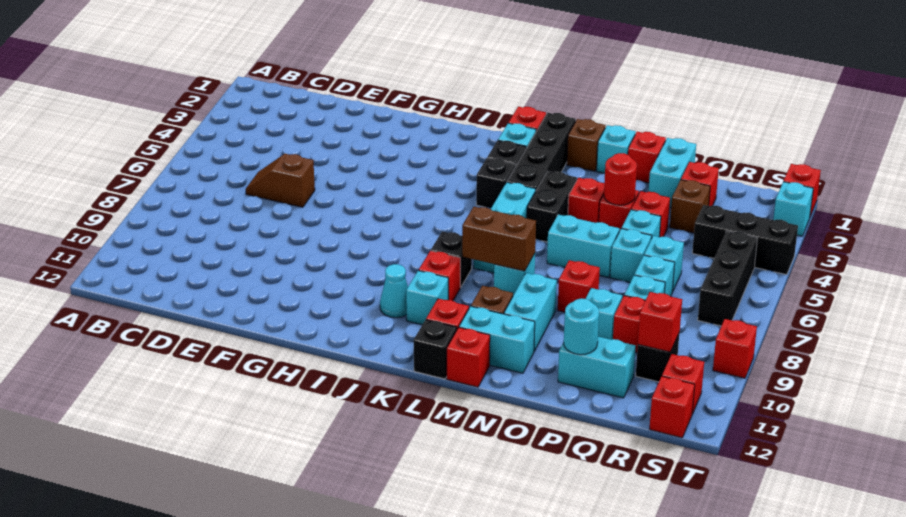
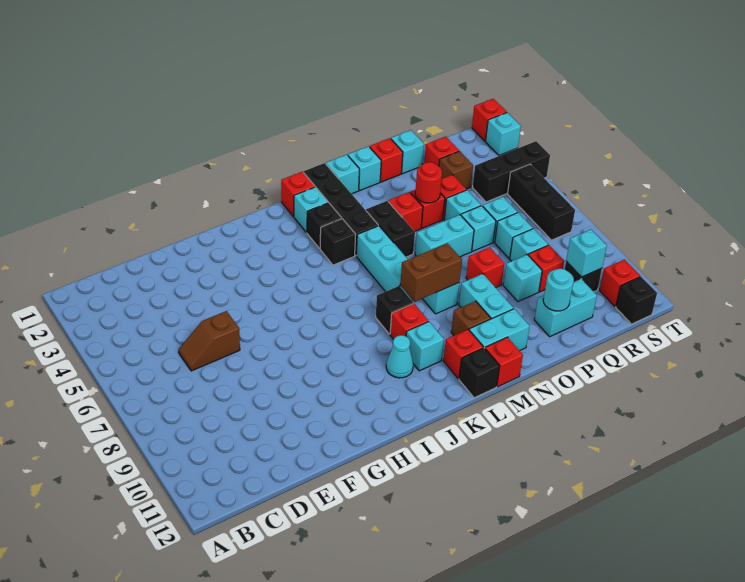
brown brick M1 level 1 -> cyan brick M1 level 1
cyan brick P1:P2 level 1 -> cyan brick P1 level 1
red brick R10 level 2 -> cyan brick R10 level 2
red brick S12 level 1 -> black brick S12 level 1
red brick T9 level 1 -> none

